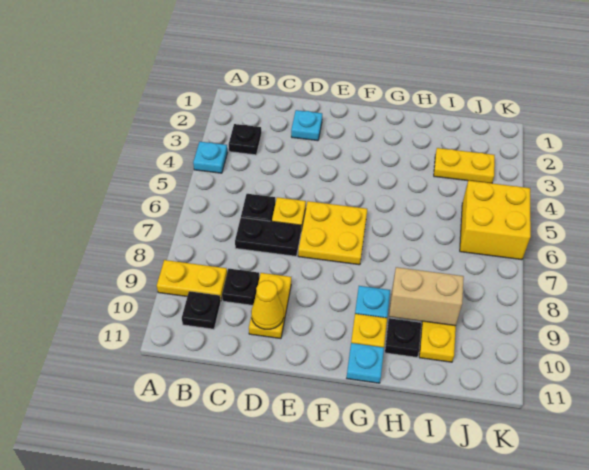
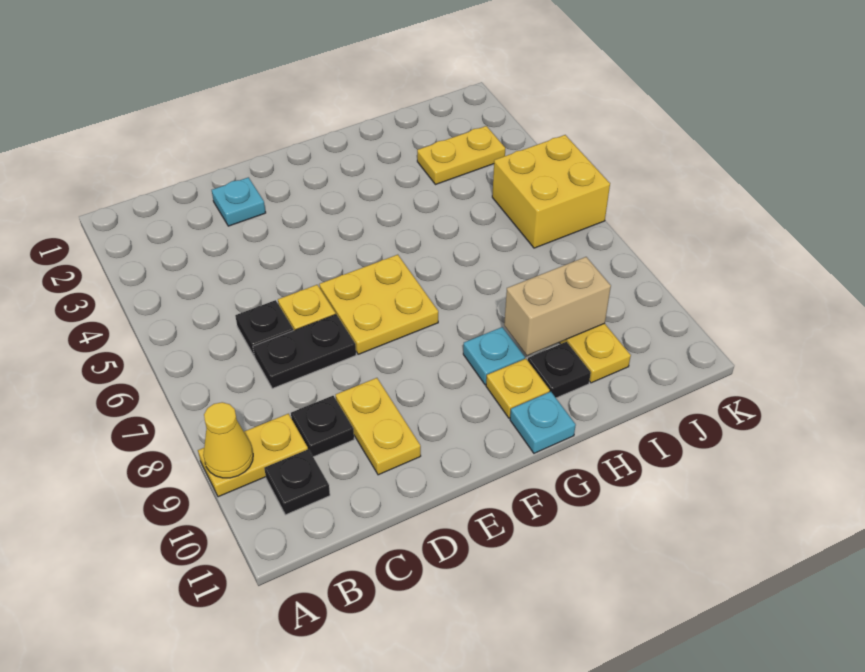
cyan plate A4 level 1 -> none
black plate B3 level 1 -> none
yellow cone D10 level 2 -> yellow cone A9 level 2

